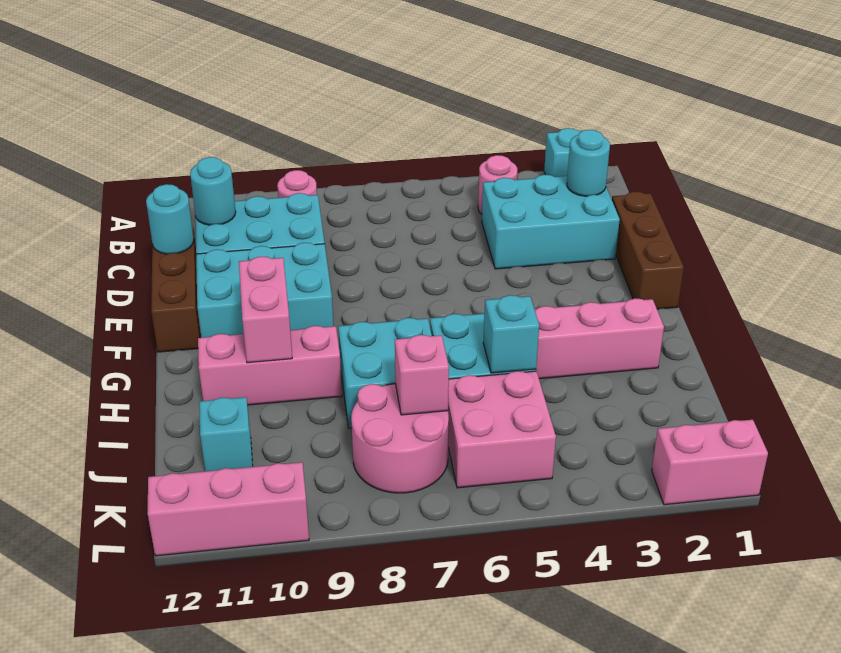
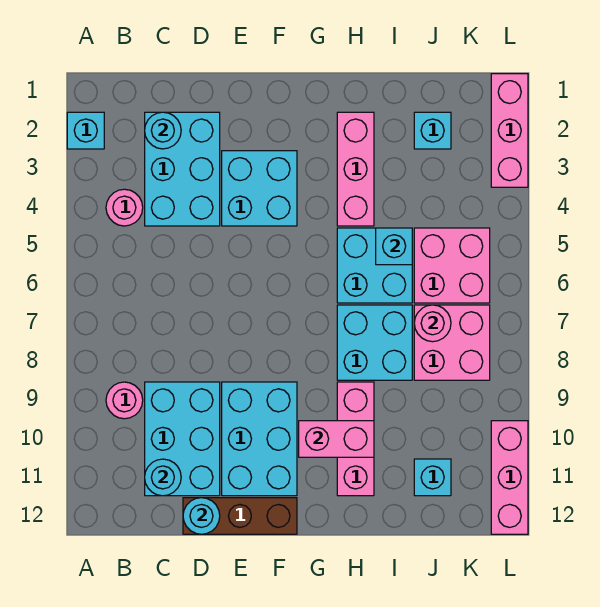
brown brick D1:F1 level 1 -> none
none -> cyan brick E3:F4 level 1
none -> cyan brick J2 level 1
pink round brick J7:K8 level 1 -> pink brick J7:K8 level 1
pink brick J7 level 2 -> pink round brick J7 level 2
pink brick L1:L2 level 1 -> pink brick L1:L3 level 1

